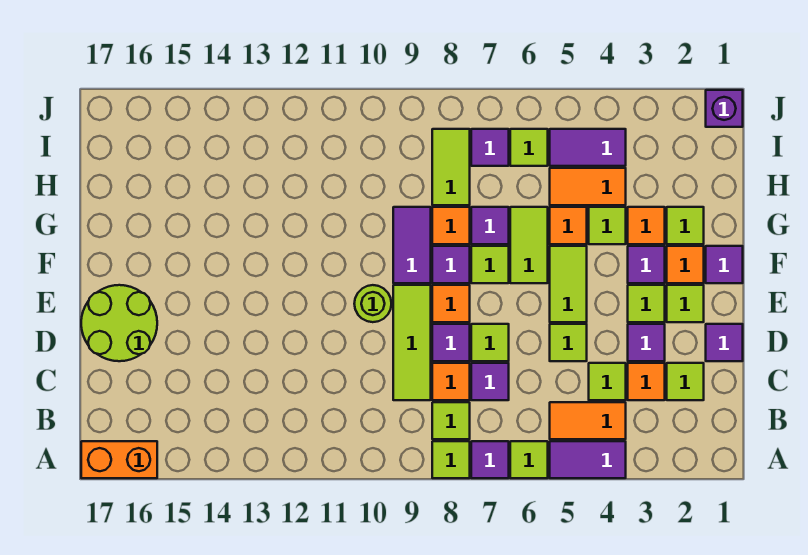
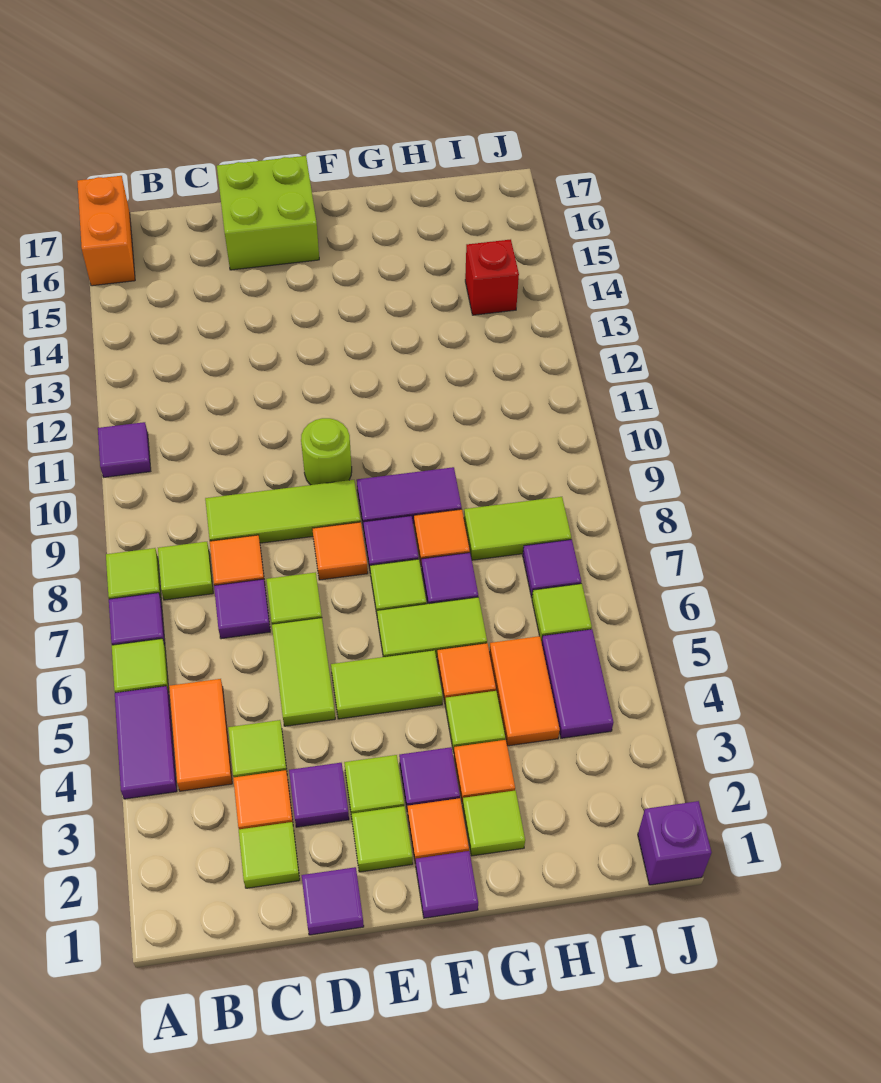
lime tile D5 level 1 -> lime tile D5:D6 level 1
purple tile D8 level 1 -> purple tile A11 level 1
lime round brick D16:E17 level 1 -> lime brick D16:E17 level 1
none -> red brick I14 level 1

